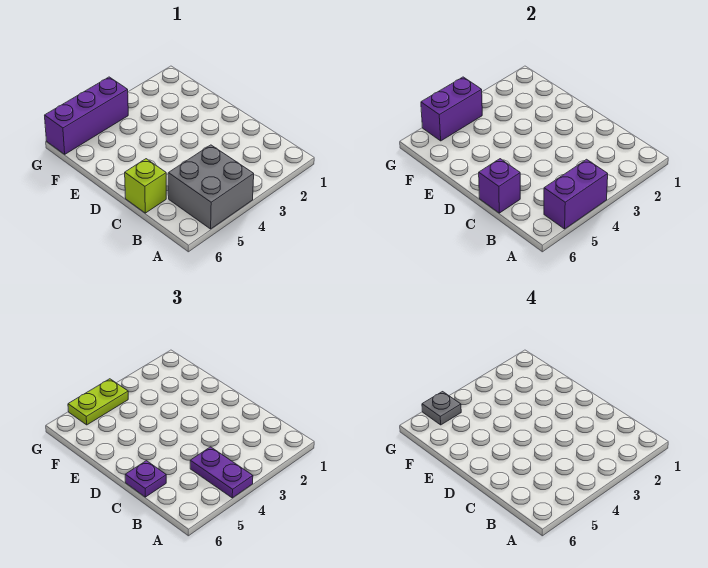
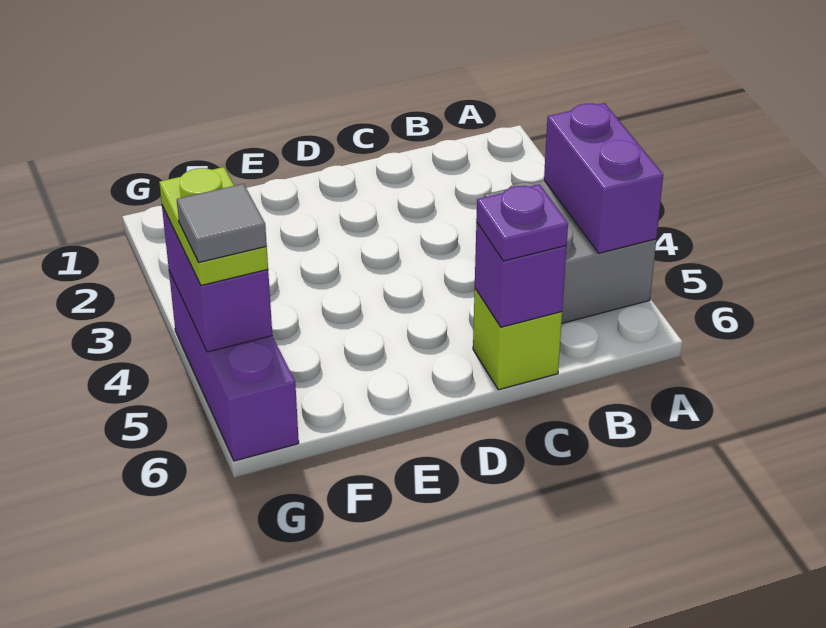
purple plate A4:B4 level 3 -> none
grey plate G5 level 4 -> grey tile G5 level 4

